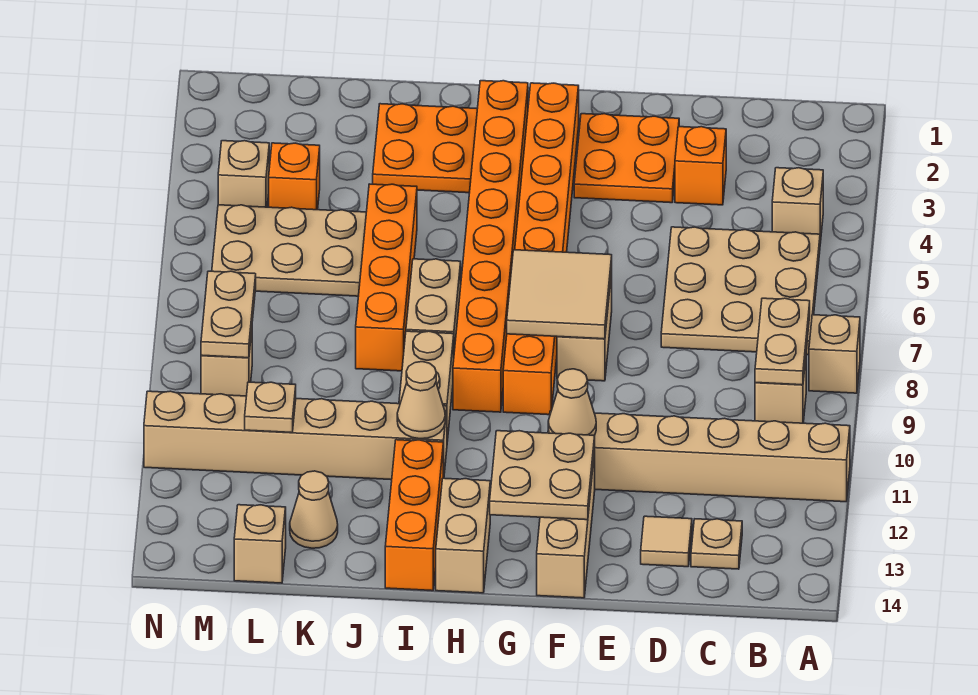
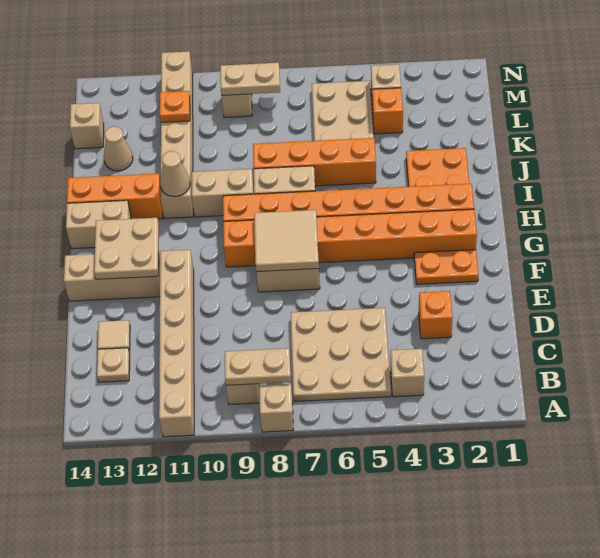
orange plate E2:F3 level 1 -> orange plate F2:F3 level 1
tan cone F11 level 2 -> none
tan plate L11 level 2 -> orange plate L11 level 2

